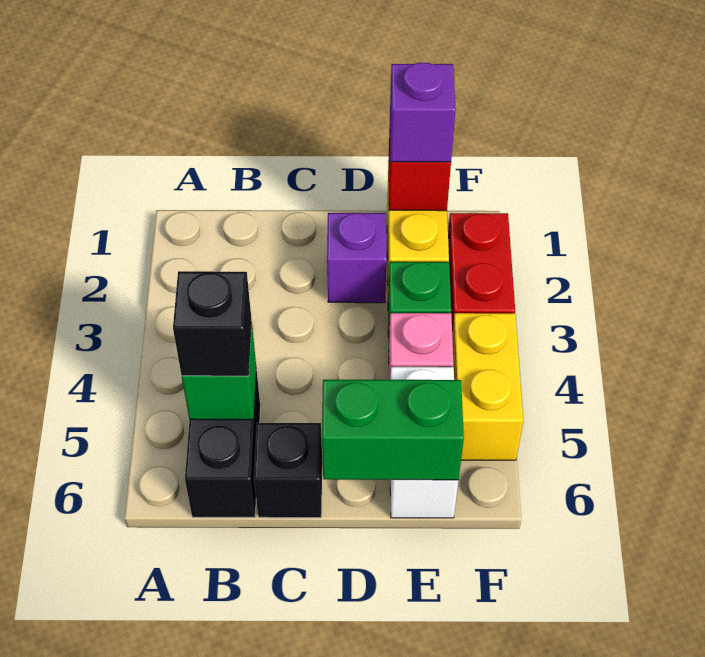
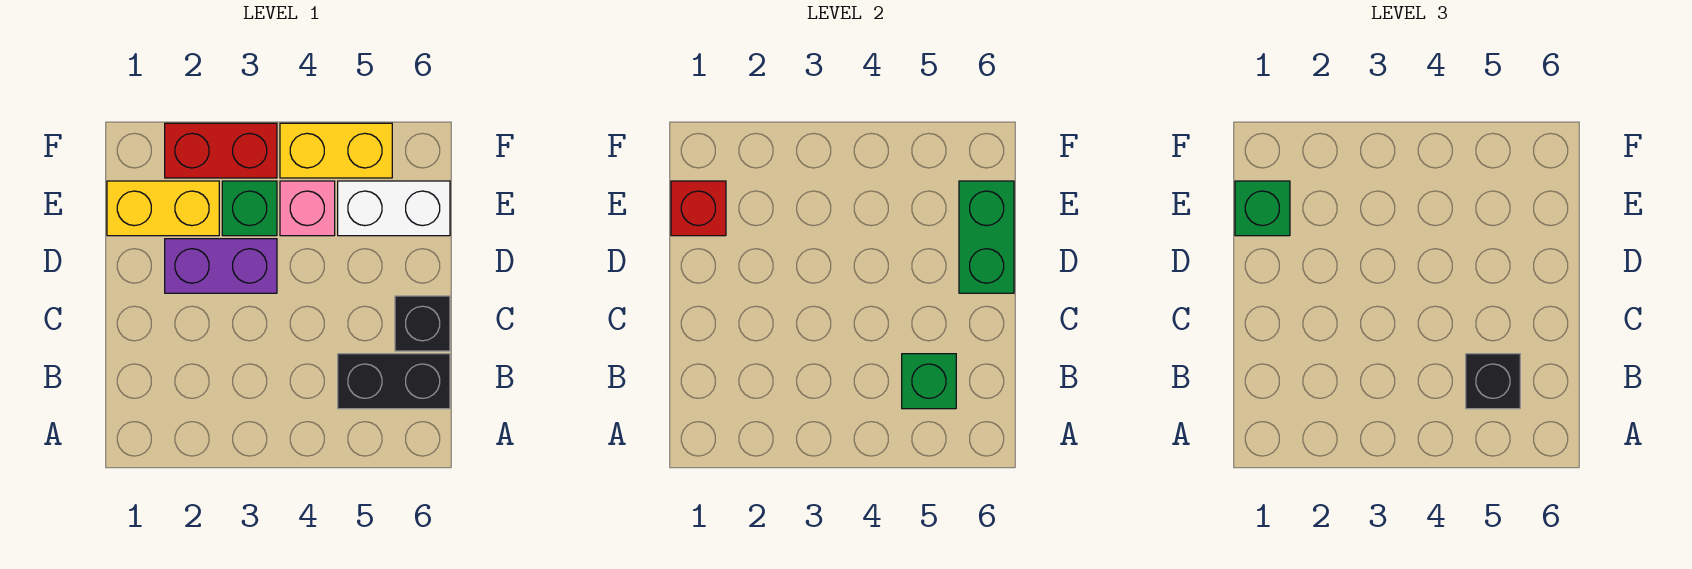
purple brick D2 level 1 -> purple brick D2:D3 level 1
purple brick E1 level 3 -> green brick E1 level 3

